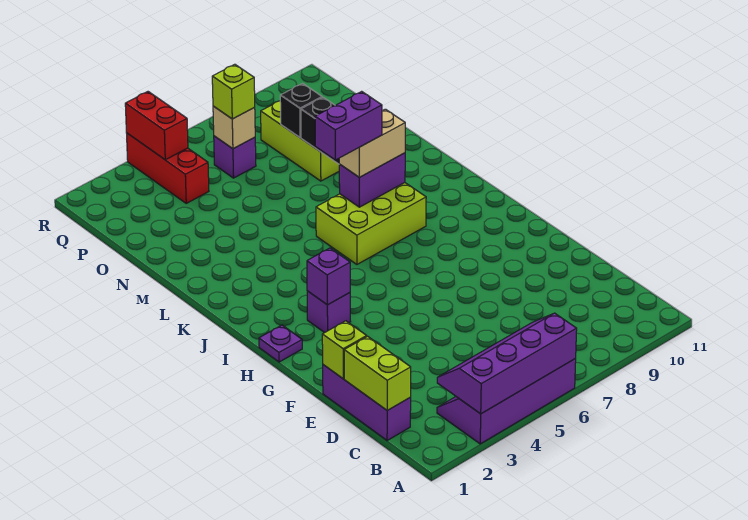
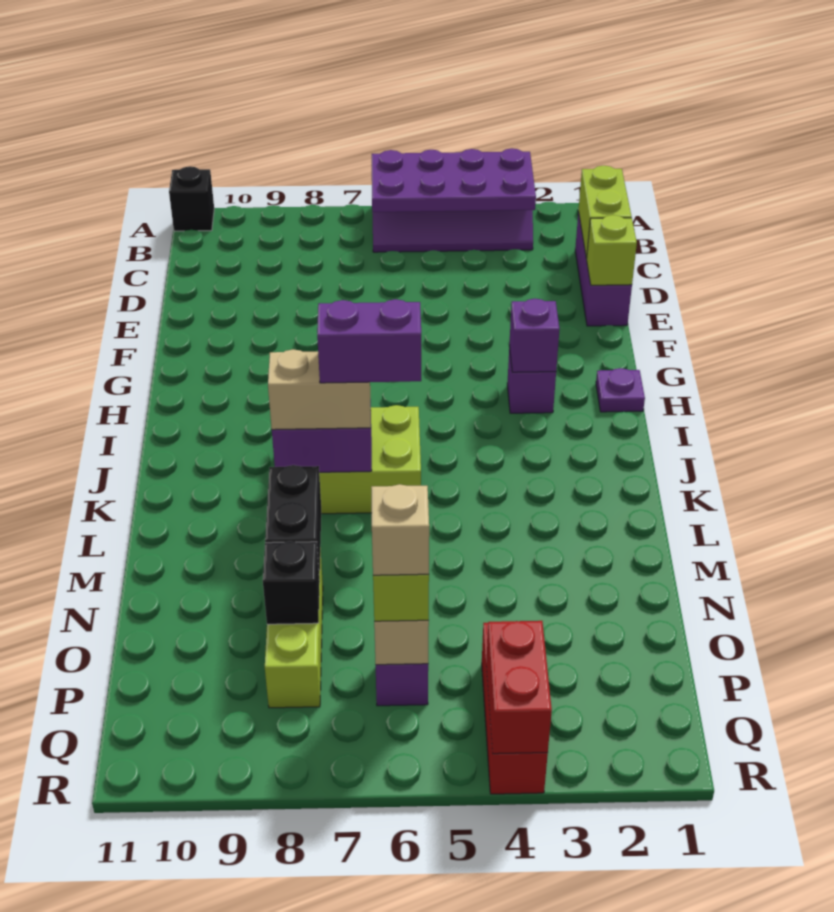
purple slope A3:B6 level 2 top A -> purple plate A3:B6 level 2
none -> black brick A11 level 1
none -> tan brick P6 level 4

